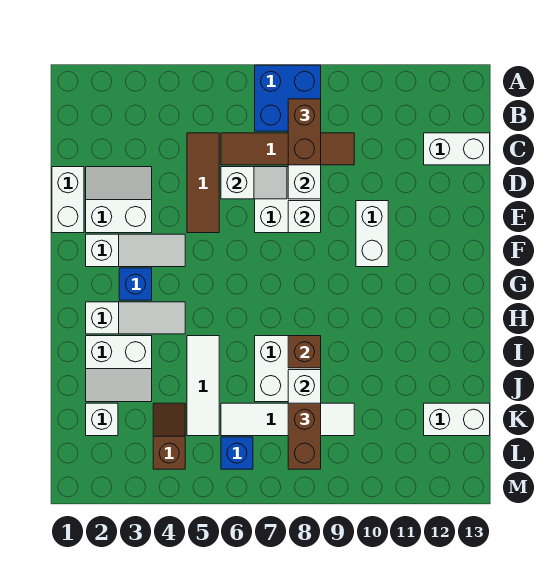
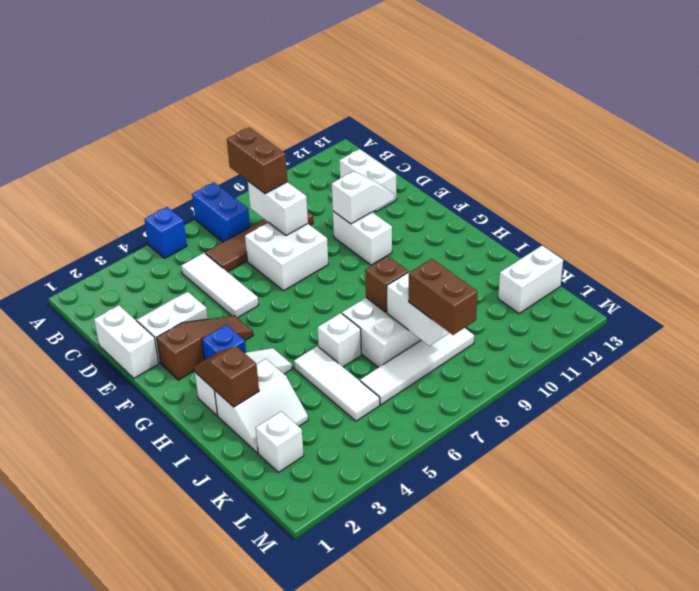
blue brick A7:B8 level 1 -> blue brick A7:B7 level 1
brown tile C5:E5 level 1 -> white tile C5:E5 level 1
white brick C12:C13 level 1 -> white brick C12:D12 level 1
white slope D6:D7 level 2 top 6 -> white slope E10:E11 level 2 top 10
white brick E8 level 2 -> white brick I6 level 1
white slope F2:F4 level 1 top 2 -> brown slope F2:F4 level 1 top 2
brown slope K4:L4 level 1 top L -> brown slope H2:I2 level 2 top I
blue brick L6 level 1 -> blue brick A5 level 1

